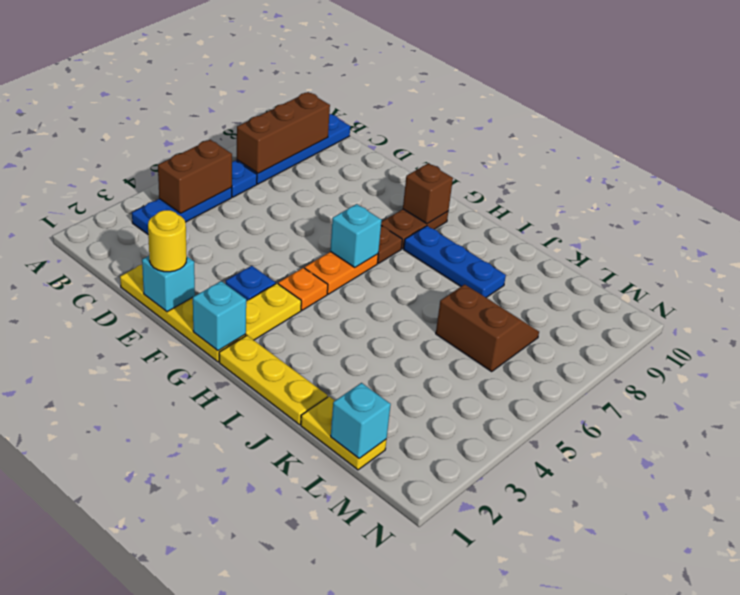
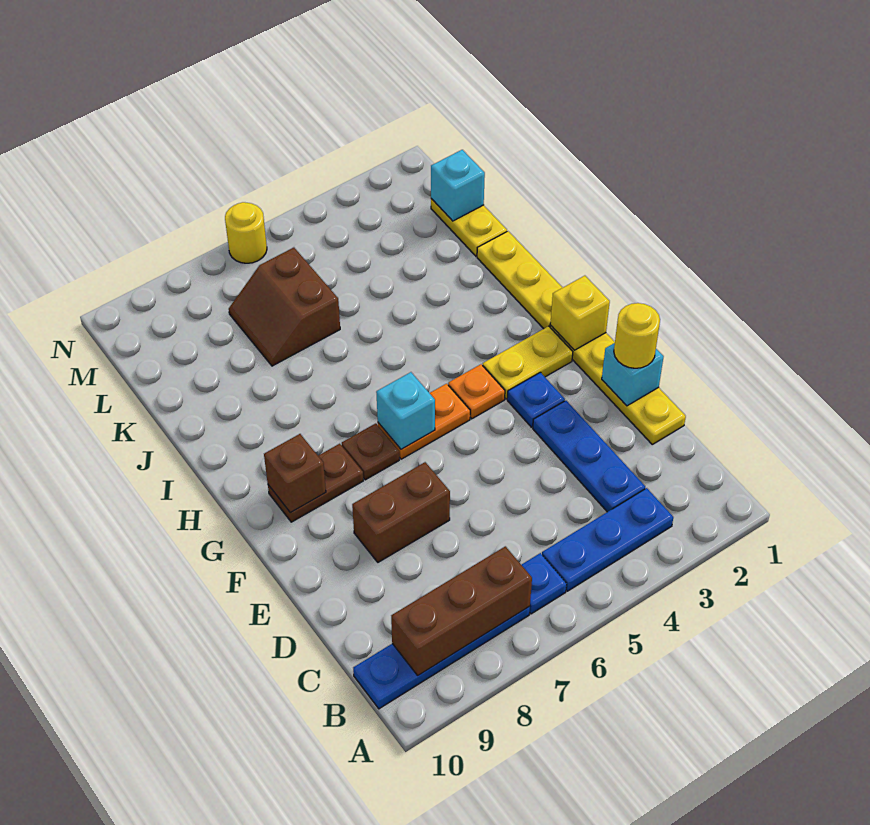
brown brick B4:B5 level 2 -> brown brick E7:E8 level 1
cyan brick G1 level 2 -> yellow brick G1 level 2
blue plate H8:J8 level 1 -> blue plate C3:E3 level 1
none -> yellow round brick N6 level 1

